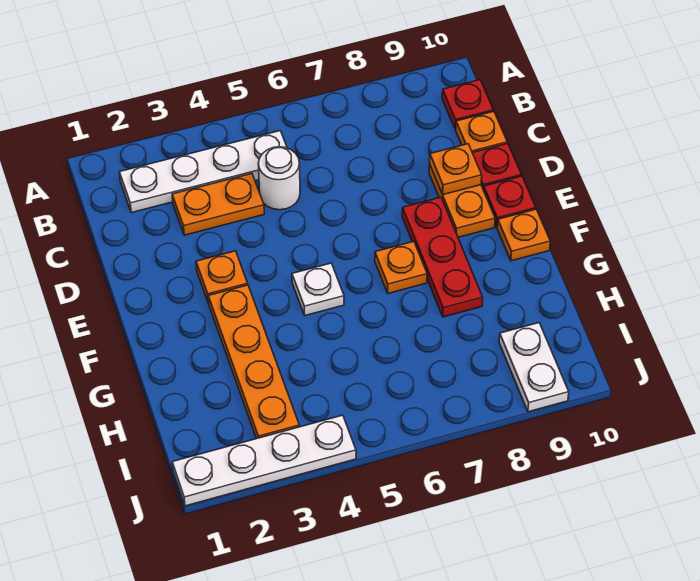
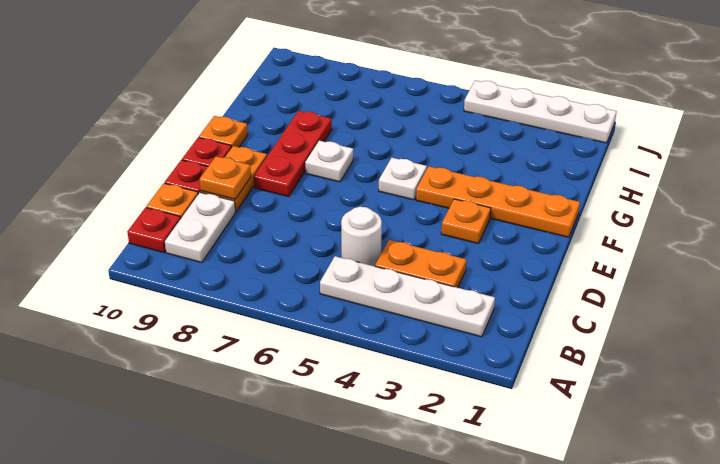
orange plate F3:I3 level 1 -> orange plate F1:F4 level 1
orange plate F7 level 1 -> white plate F7 level 1
white plate I9:J9 level 1 -> white plate B9:C9 level 1

